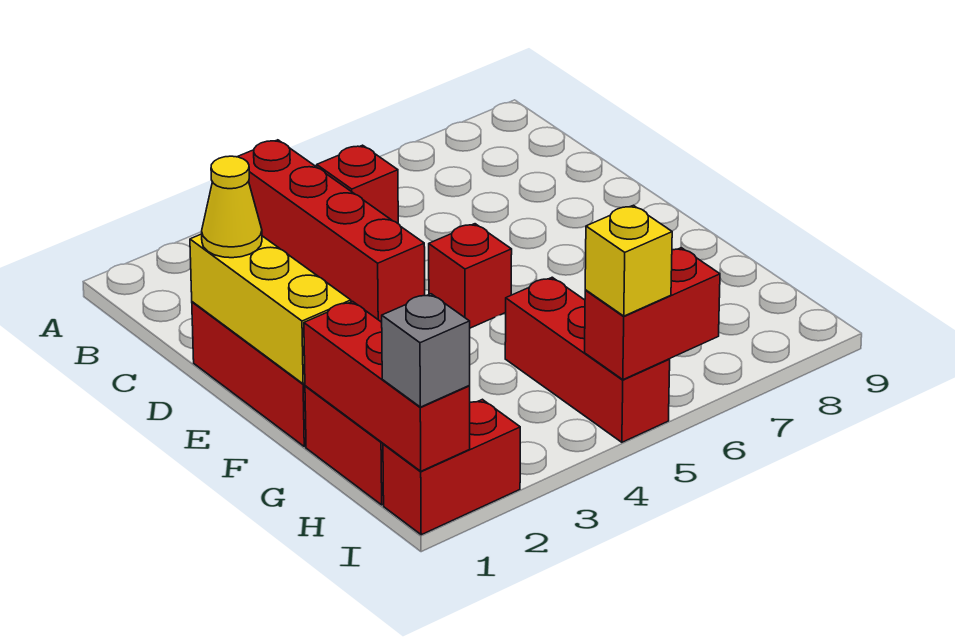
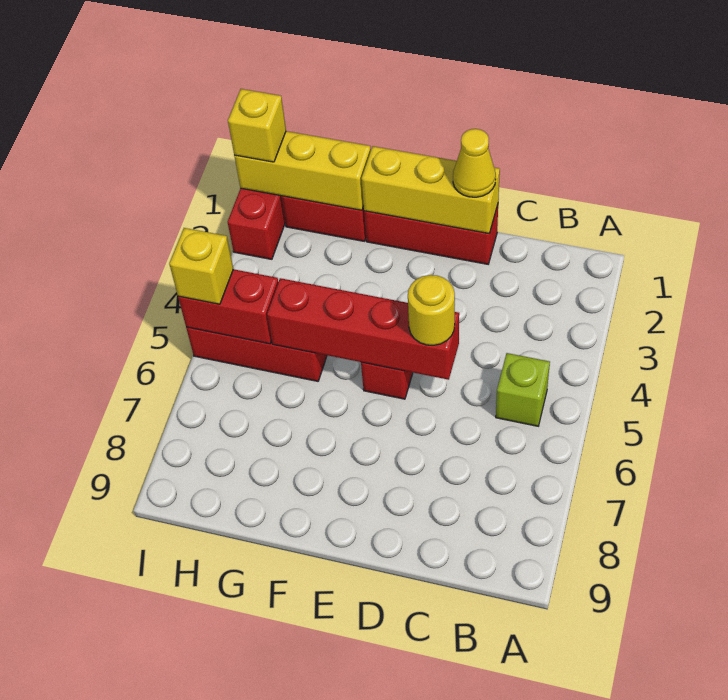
red brick A4:D4 level 1 -> red brick D5:G5 level 2
red brick B5 level 1 -> lime brick B5 level 1
none -> yellow round brick D5 level 3
red brick G1:I1 level 2 -> yellow brick G1:I1 level 2
grey brick I1 level 3 -> yellow brick I1 level 3
red brick I5:I6 level 2 -> red brick H5:I5 level 2

